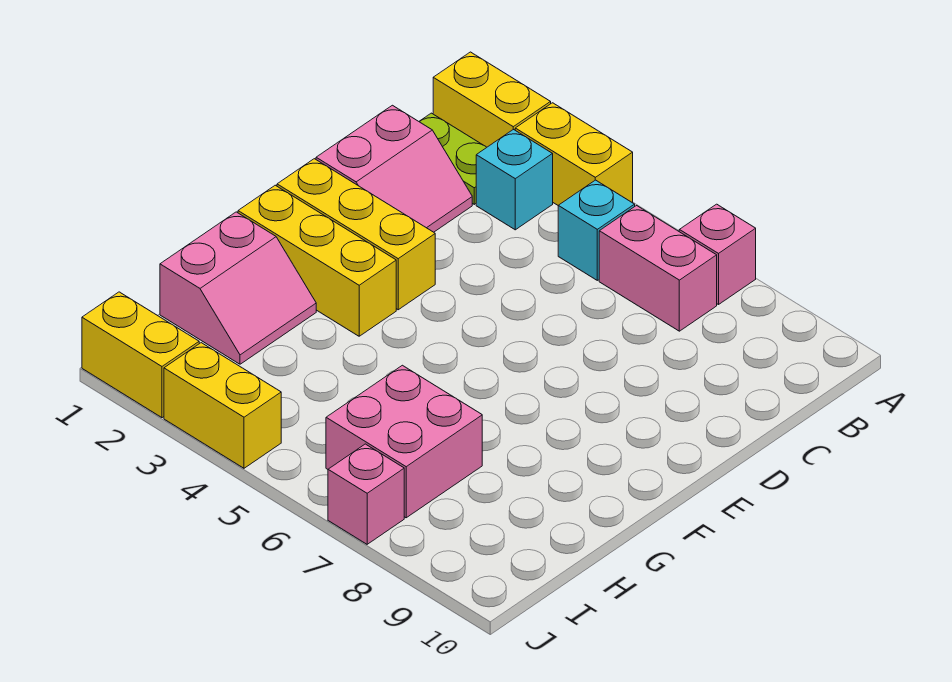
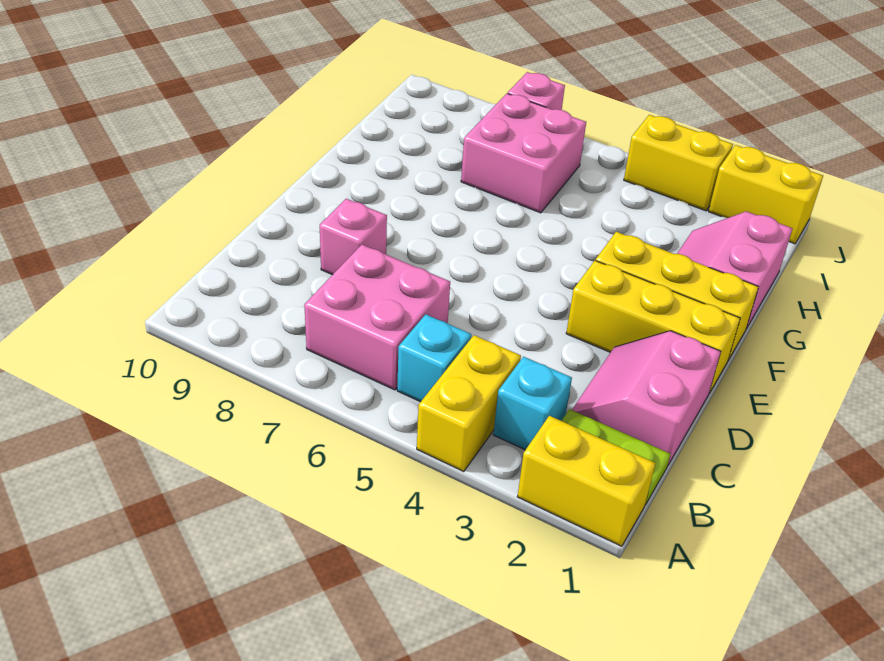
yellow brick A3:A4 level 1 -> yellow brick A4:B4 level 1
pink brick A7 level 1 -> pink brick D8 level 1
pink brick B6:B7 level 1 -> pink brick B6:C7 level 1

